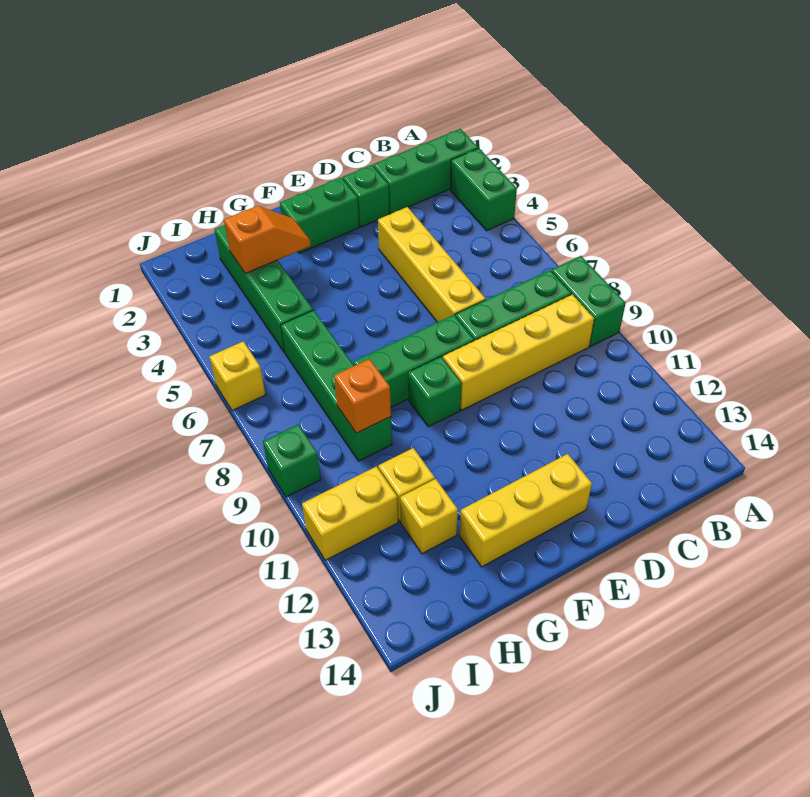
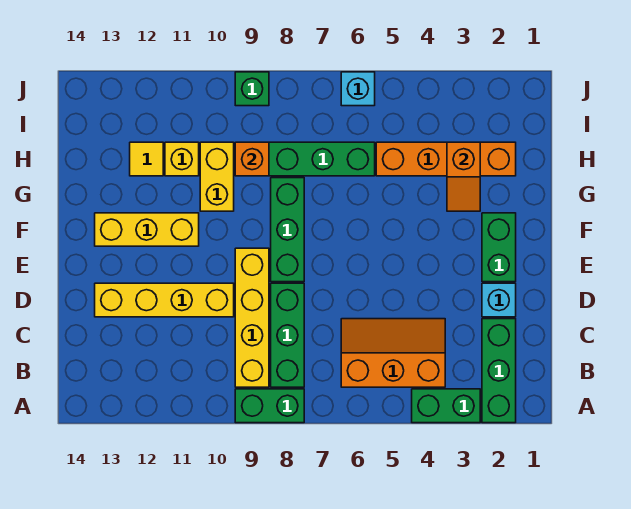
none -> orange slope B4:C6 level 1 top B
green brick D2 level 1 -> cyan brick D2 level 1
yellow brick D4:D7 level 1 -> yellow brick D10:D13 level 1
yellow brick E13:G13 level 1 -> yellow brick F11:F13 level 1
green brick F9 level 1 -> none
green brick H2:H5 level 1 -> orange brick H2:H5 level 1
yellow brick H12 level 1 -> yellow tile H12 level 1
yellow brick I11:J11 level 1 -> yellow brick G10:H10 level 1
yellow brick J6 level 1 -> cyan brick J6 level 1

